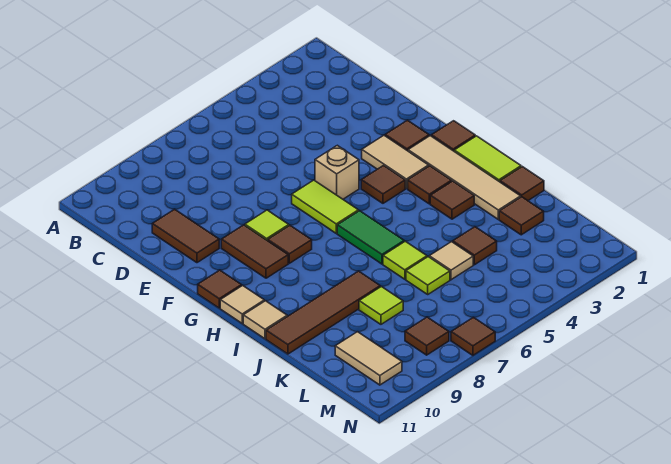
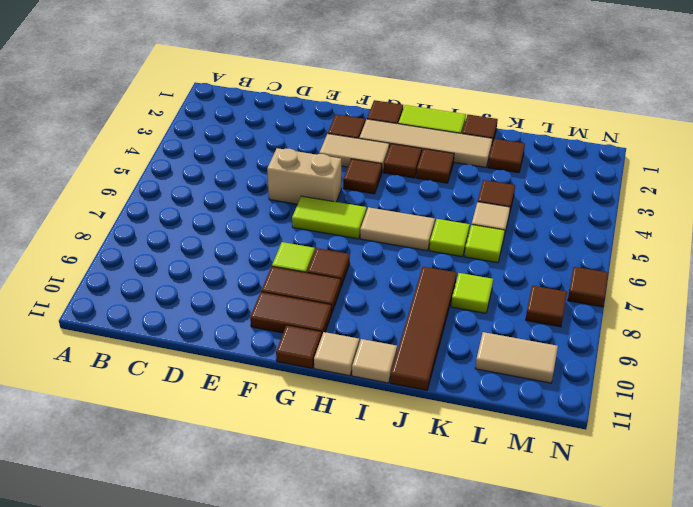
brown tile D10:E10 level 1 -> brown tile F10:G10 level 1
tan brick F5 level 1 -> tan brick E5:F5 level 1
green tile H6:I6 level 1 -> tan tile H6:I6 level 1

